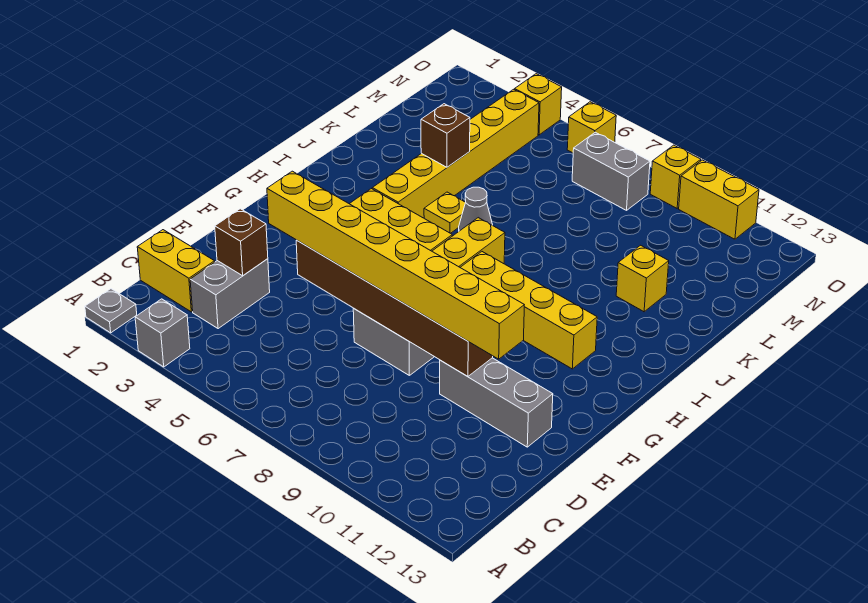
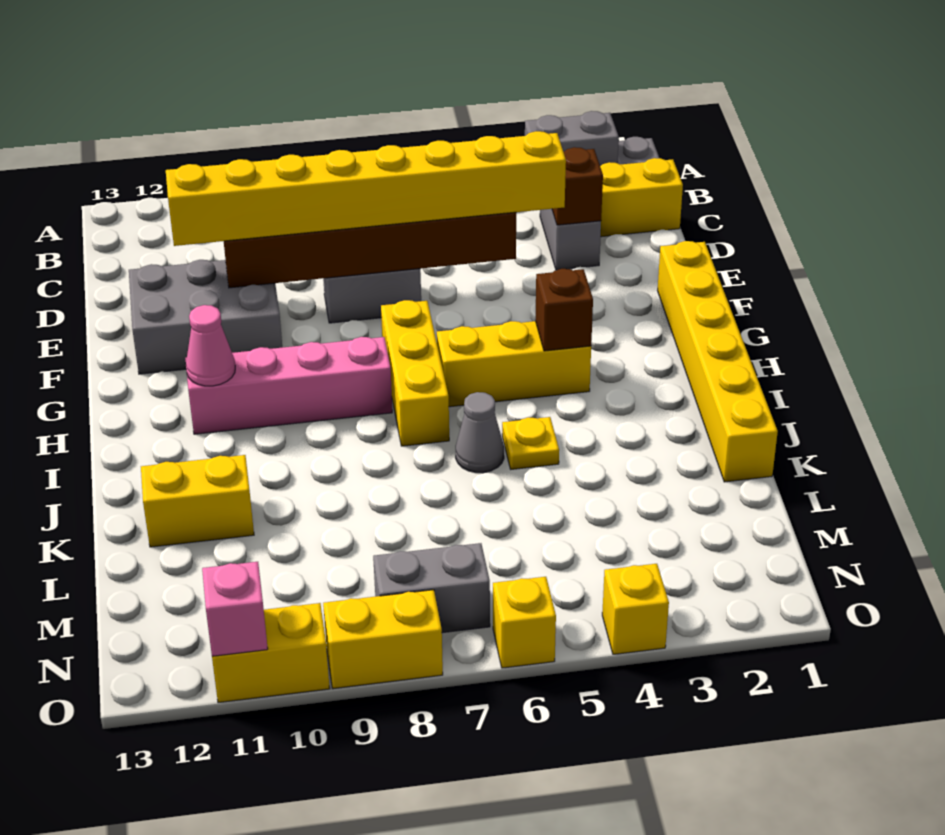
grey brick A3 level 1 -> grey brick A2:A3 level 1
grey brick E10:E12 level 1 -> grey brick E10:F12 level 1
yellow brick H8:H11 level 1 -> pink brick H8:H11 level 1
none -> pink cone H11 level 2
yellow brick I4:N4 level 1 -> yellow brick F1:K1 level 1
brown brick K4 level 2 -> brown brick H4 level 2
yellow brick K11 level 1 -> yellow brick K11:K12 level 1
yellow brick O9 level 1 -> yellow brick O8:O9 level 1
none -> pink brick O11 level 2

